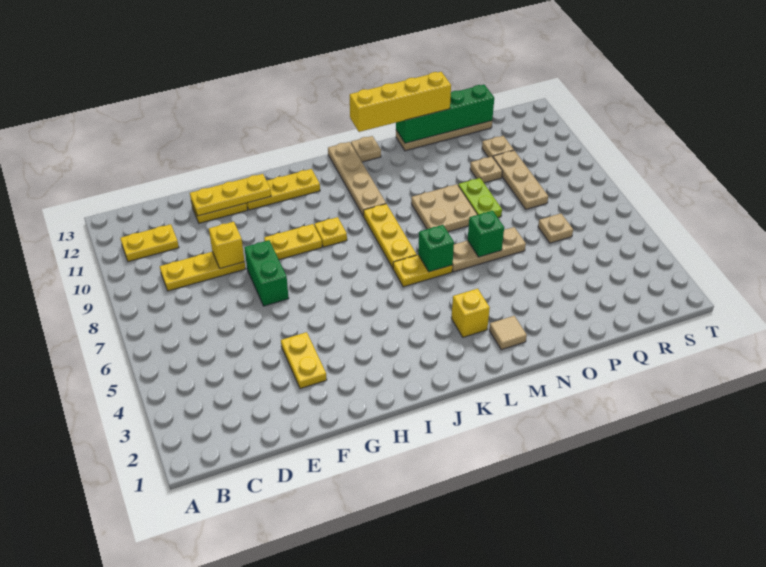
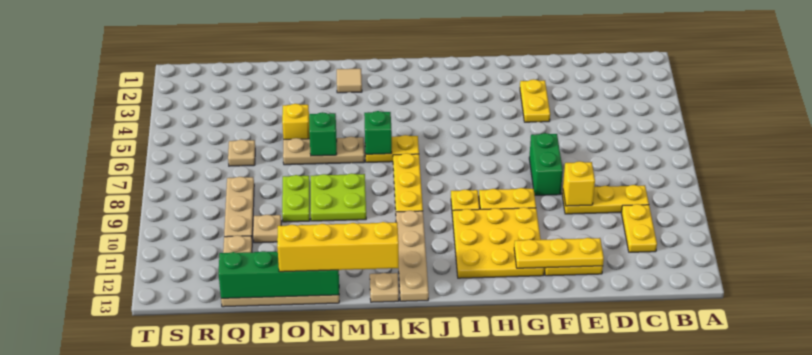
yellow plate B11:C11 level 1 -> yellow plate C10:C11 level 1
yellow plate G12:I12 level 1 -> yellow plate G10:I12 level 1
yellow brick L3 level 1 -> yellow brick O5 level 1
tan plate M8:N9 level 1 -> lime plate M8:N9 level 1

